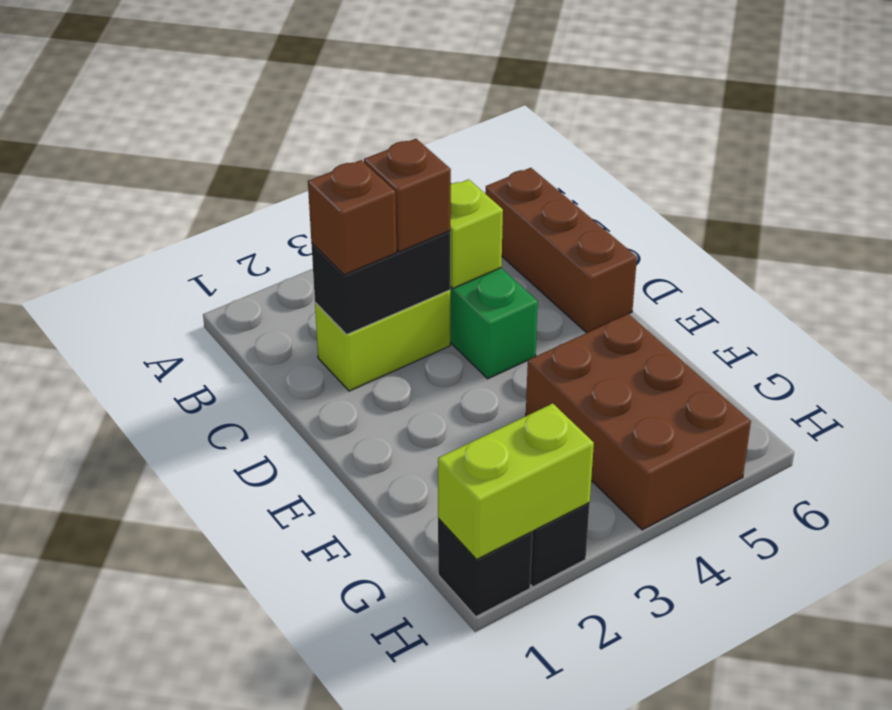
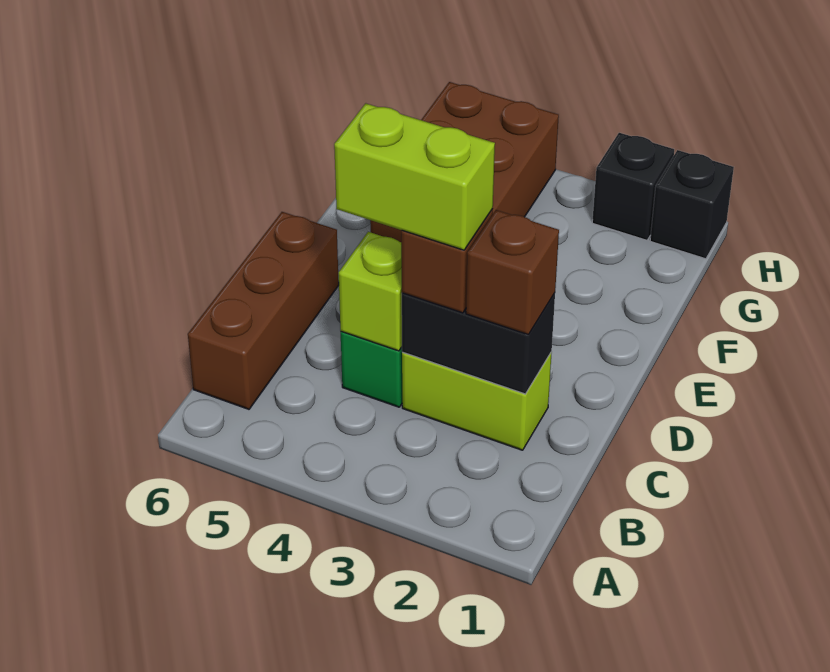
lime brick H1:H2 level 2 -> lime brick C3:C4 level 4

